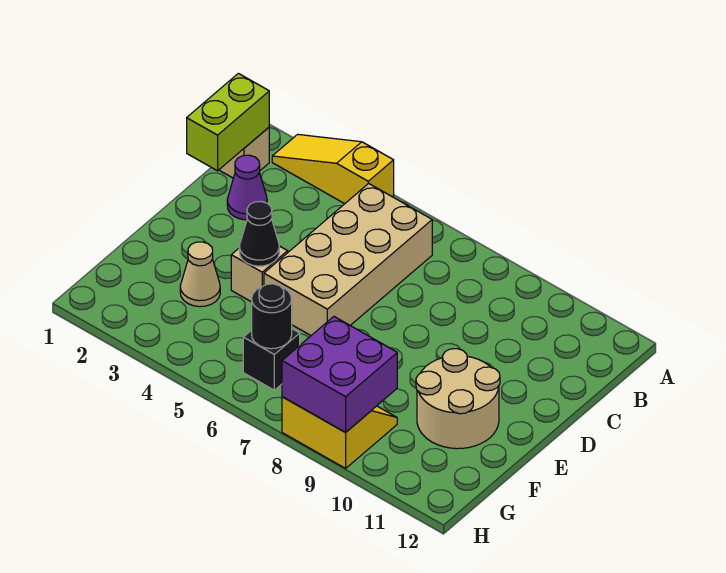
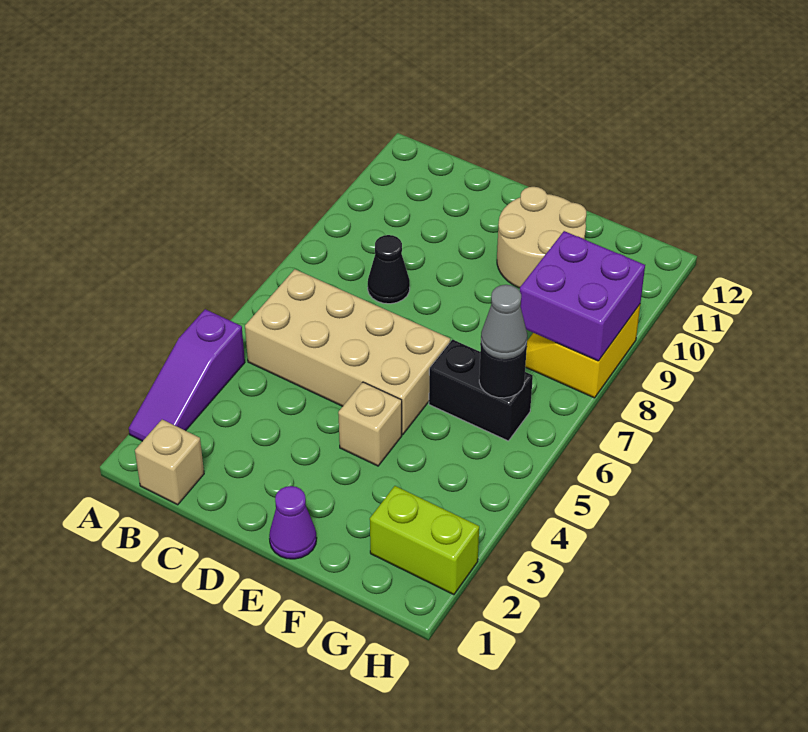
yellow slope A2:A4 level 1 top 4 -> purple slope A2:A4 level 1 top 4
lime brick B1:C1 level 2 -> lime brick G2:H2 level 1
purple cone C2 level 1 -> purple cone E1 level 1
black cone E4 level 2 -> black cone C8 level 1
tan cone F3 level 1 -> none
black brick G6 level 1 -> black brick F6:G6 level 1
none -> grey cone G6 level 3

